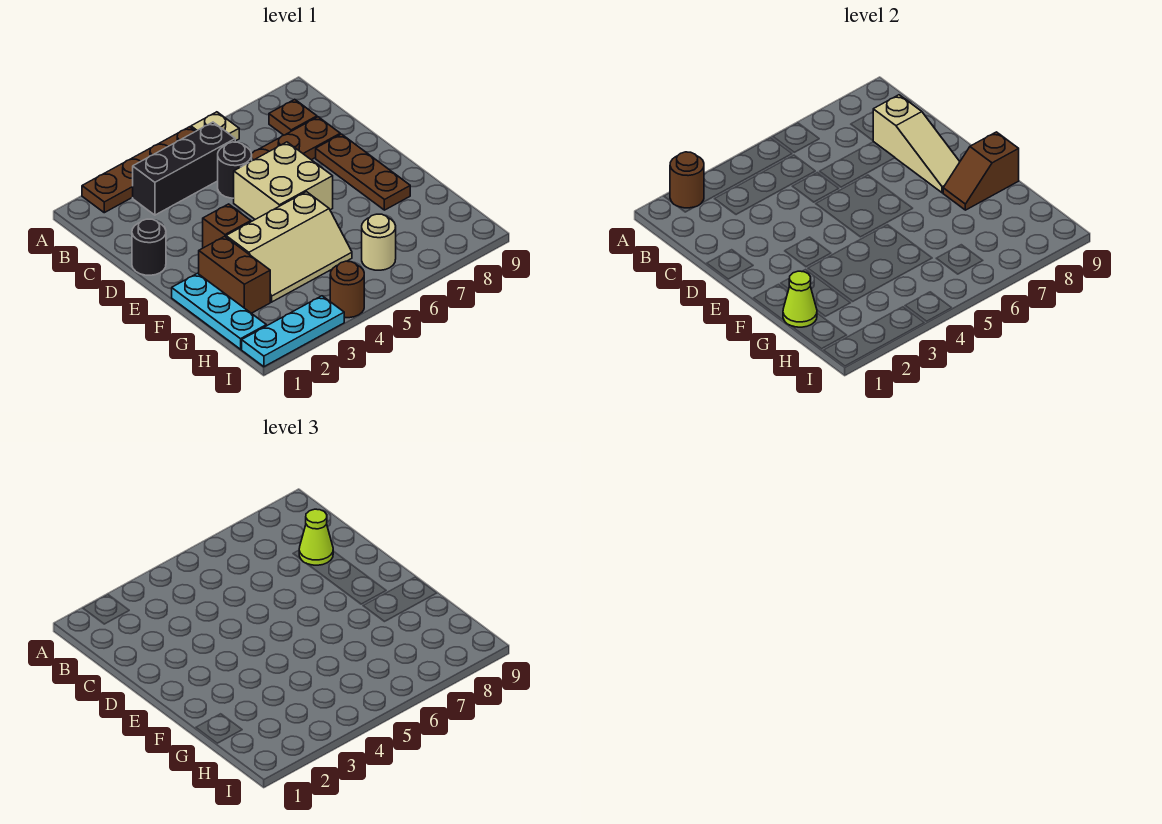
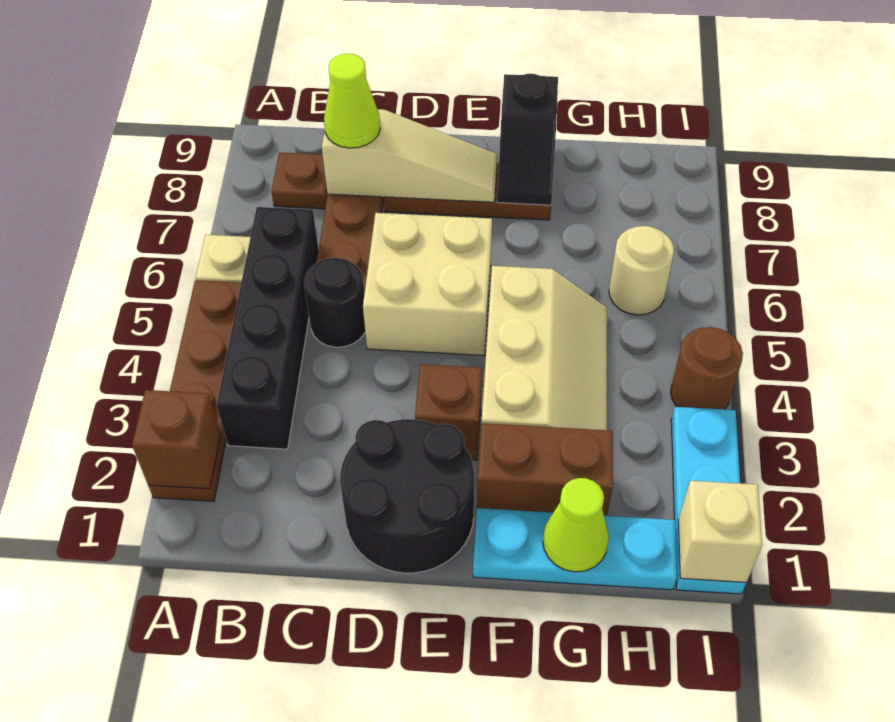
brown round brick A2 level 2 -> brown brick A2 level 2
black brick B3:B5 level 1 -> black brick B3:B6 level 1
black round brick D1 level 1 -> black round brick D1:E2 level 1
brown slope F8:F9 level 2 top 9 -> black slope F8:F9 level 2 top 9
none -> tan brick I1 level 2

